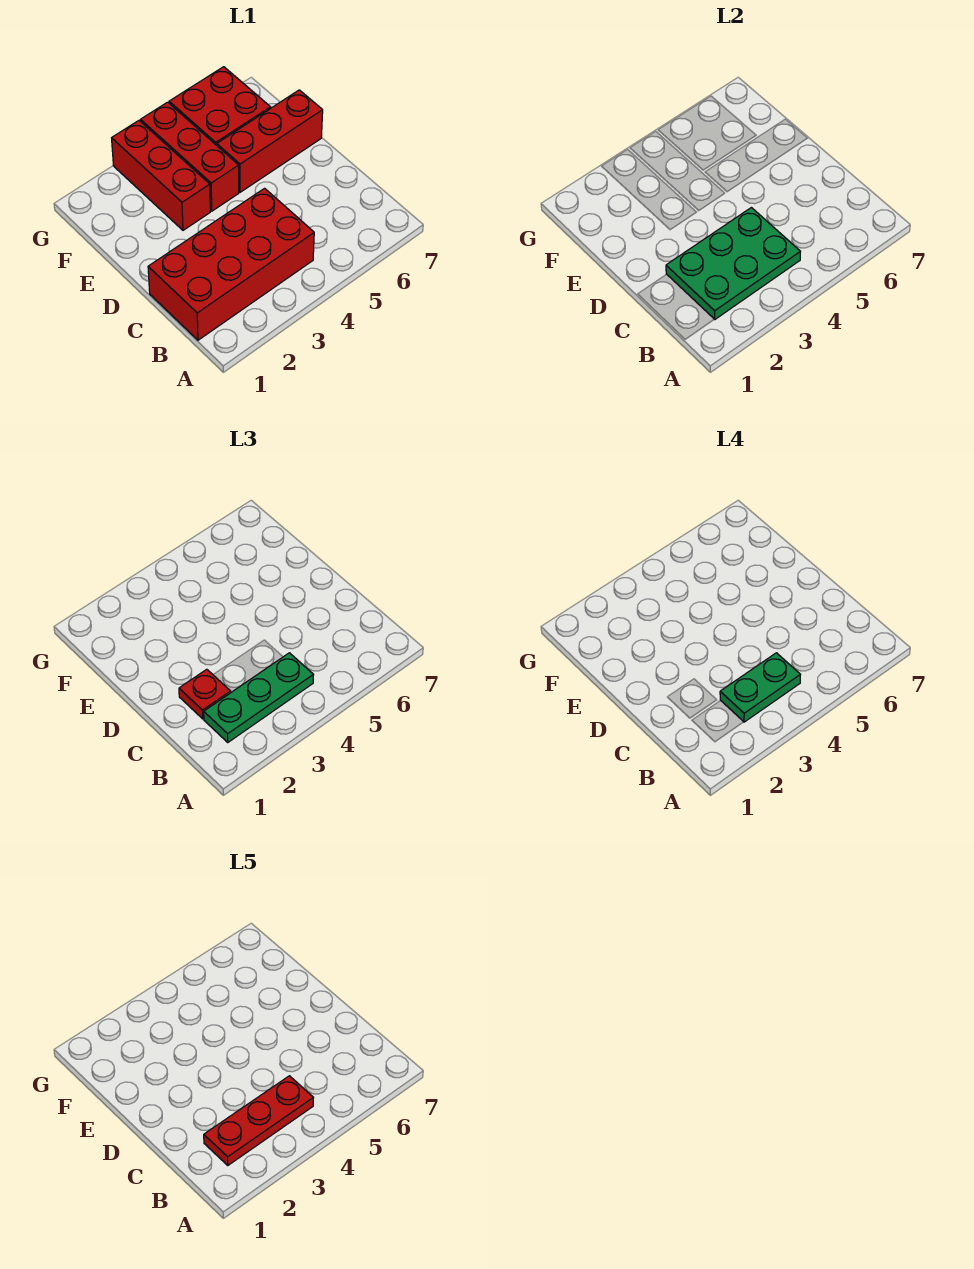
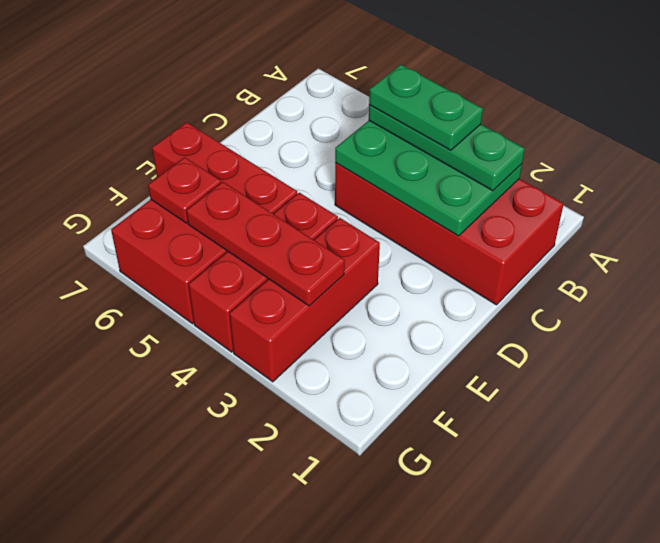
red plate B2:B4 level 5 -> red plate F3:F5 level 2
red plate C2 level 3 -> red plate F6 level 2

